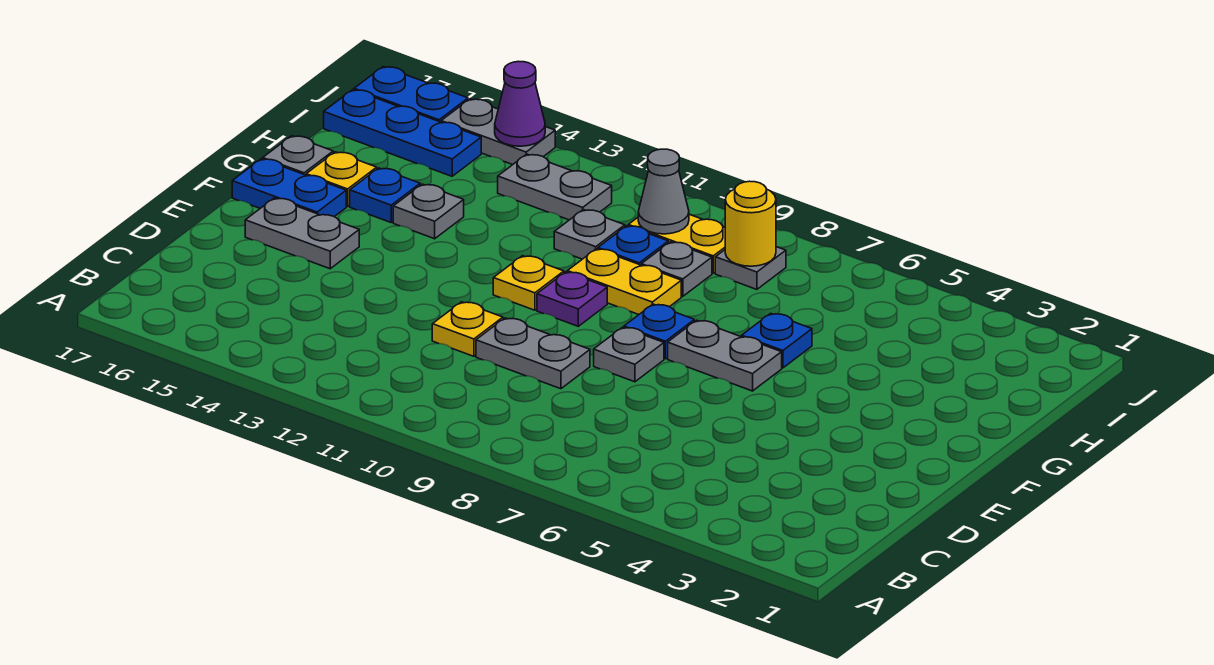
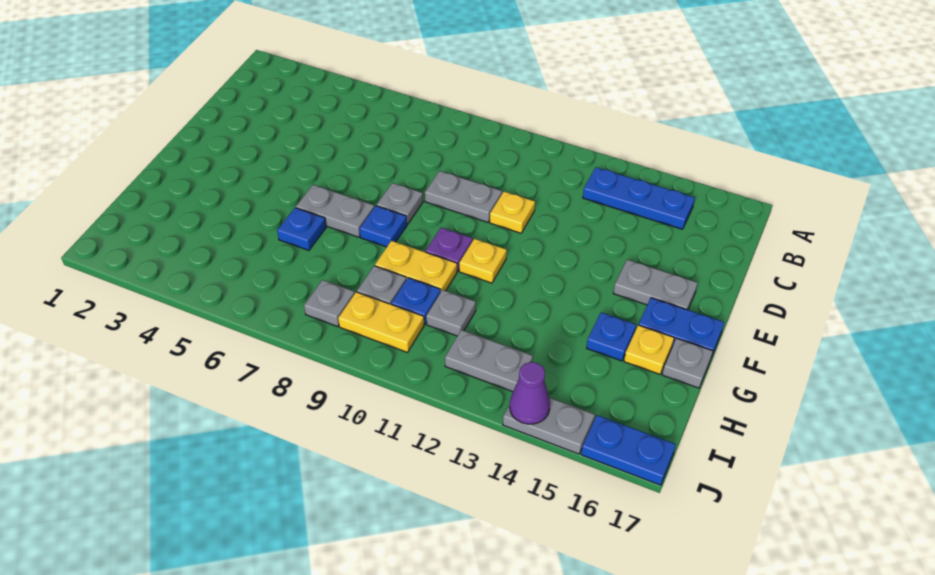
grey plate G14 level 1 -> none
yellow round brick I8 level 2 -> none
grey cone I10 level 2 -> none
blue plate I15:I17 level 1 -> blue plate B13:B15 level 1

